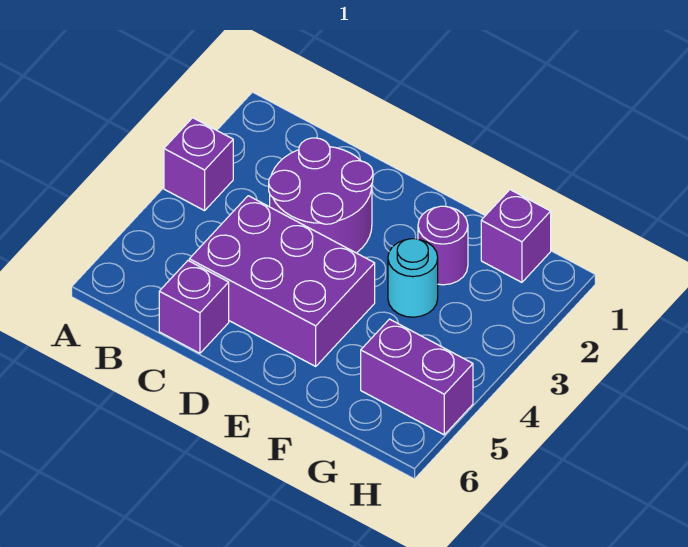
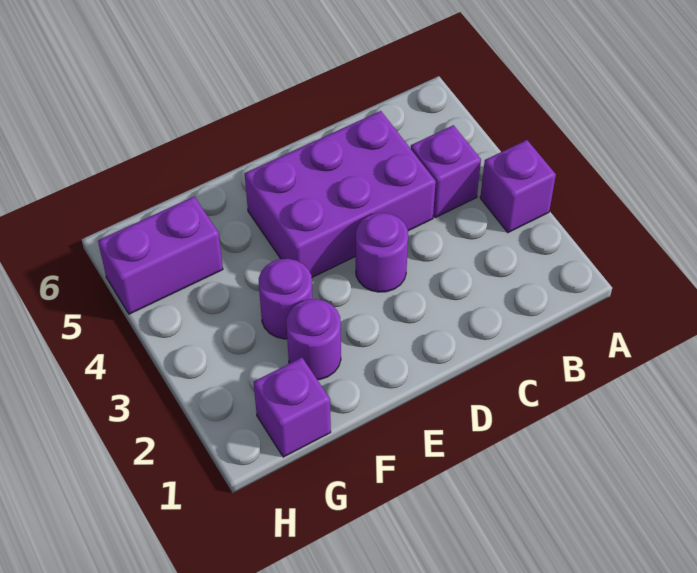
purple round brick C2:D3 level 1 -> purple round brick D3 level 1
purple brick C6 level 1 -> purple brick B4 level 1
cyan round brick F3 level 1 -> purple round brick F3 level 1

